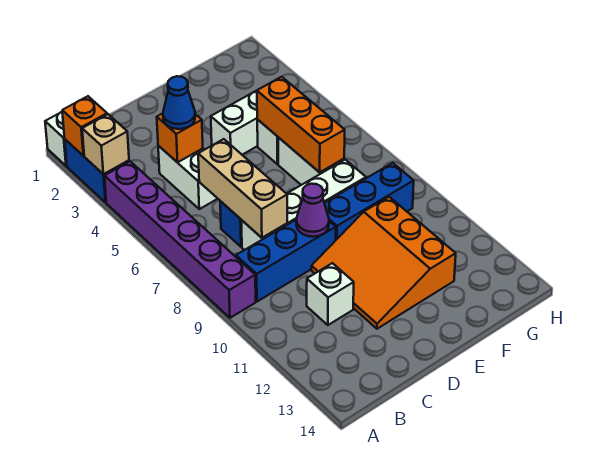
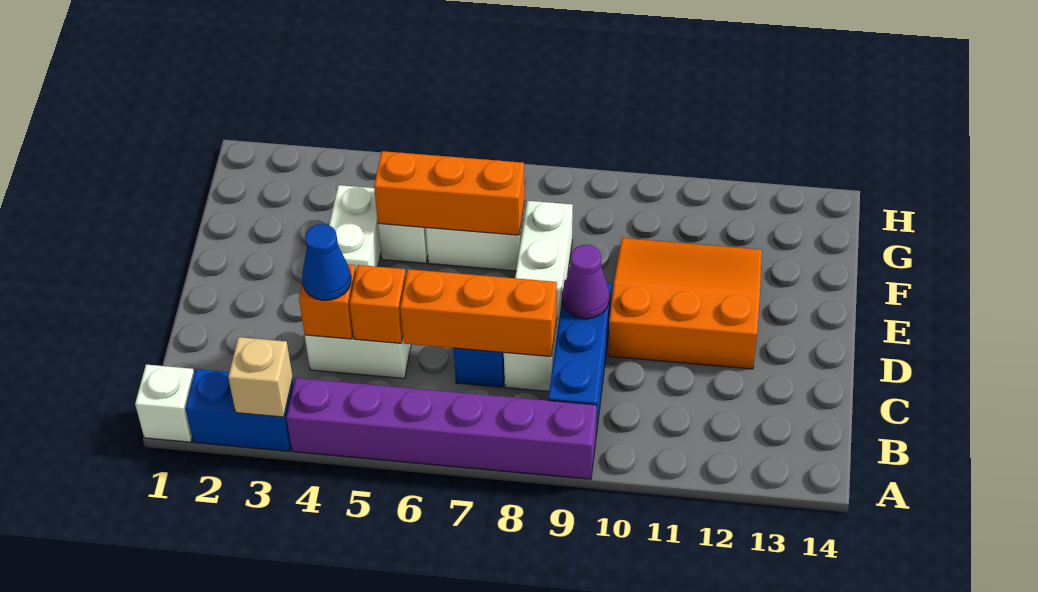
orange brick A2 level 2 -> orange brick C5 level 2
tan brick C6:C8 level 2 -> orange brick C6:C8 level 2
white brick C11 level 1 -> none
orange slope D10:F12 level 1 top F -> orange slope D10:F12 level 1 top D
blue brick E9:G9 level 1 -> none

